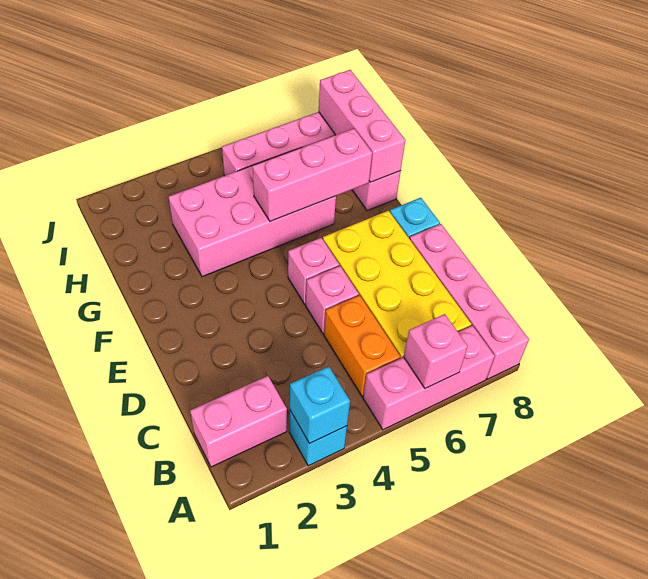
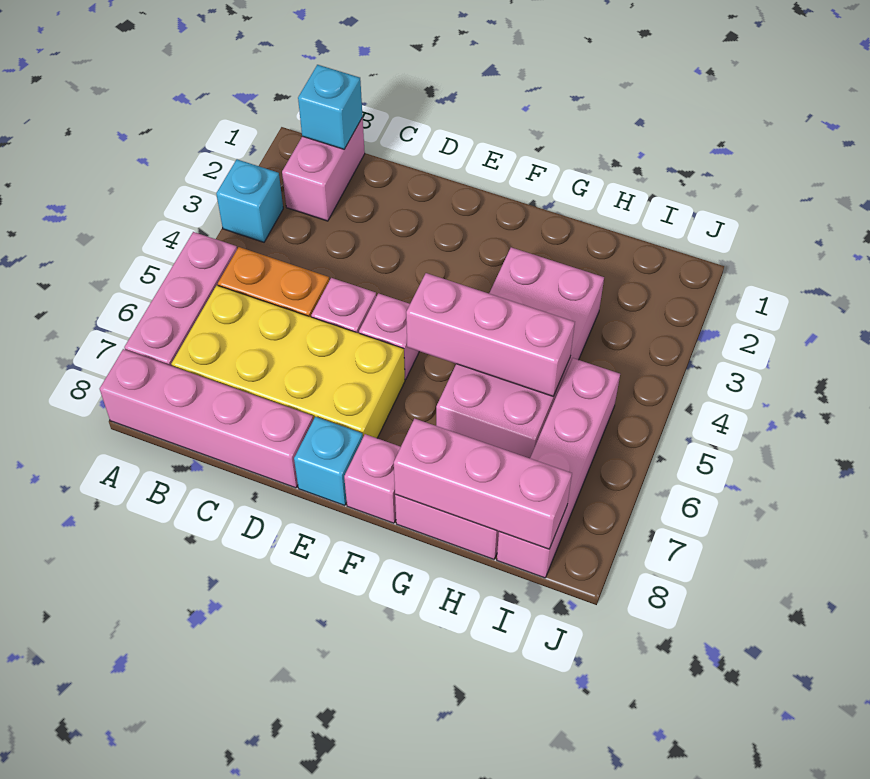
cyan brick A3 level 2 -> cyan brick B1 level 2
pink brick A6 level 2 -> pink brick F8 level 1
pink brick G5:G7 level 2 -> pink brick F5:H5 level 2

